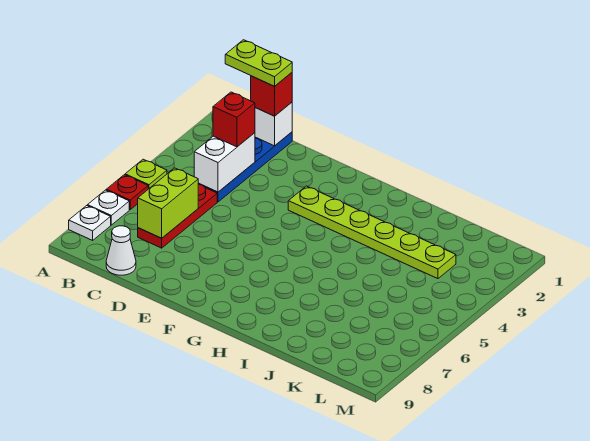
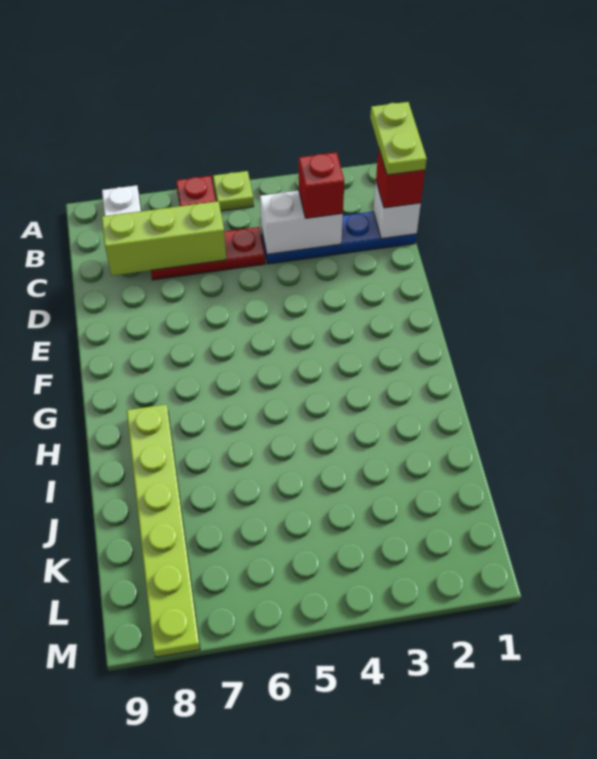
white plate A7 level 1 -> none
lime brick C6:C7 level 2 -> lime brick C6:C8 level 2
white cone C9 level 1 -> none
lime plate F3:K3 level 1 -> lime plate H8:M8 level 1

